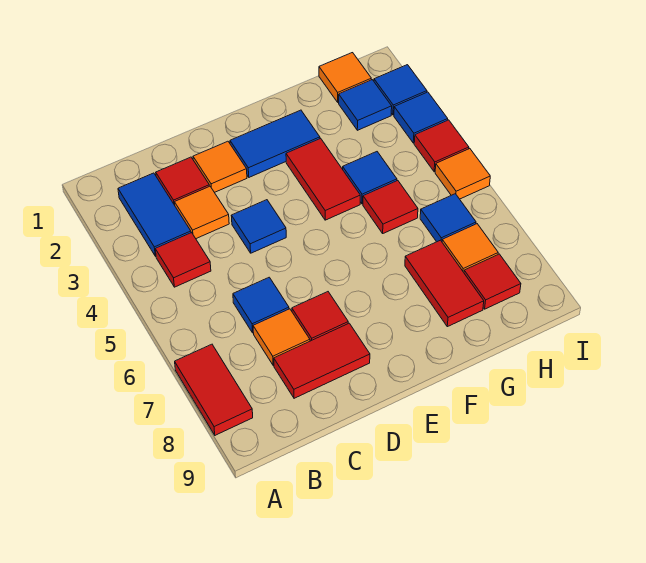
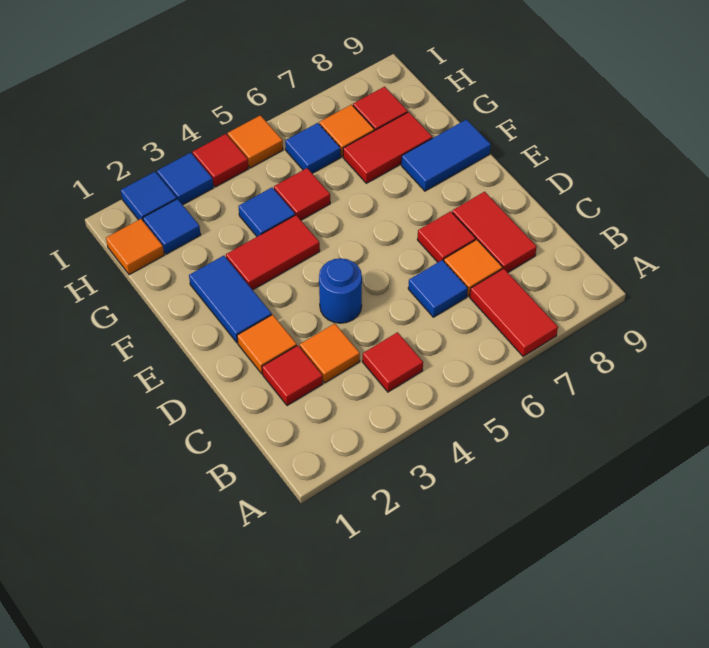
red tile A7:A8 level 1 -> red tile A7:B7 level 1
blue tile B2:B3 level 1 -> blue tile F8:F9 level 1
blue tile D4 level 1 -> blue round brick D4 level 1

